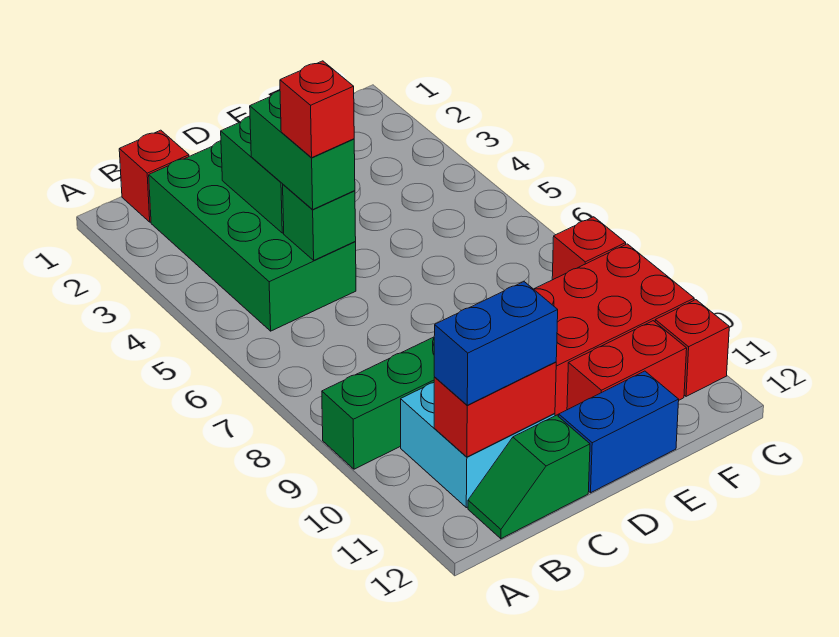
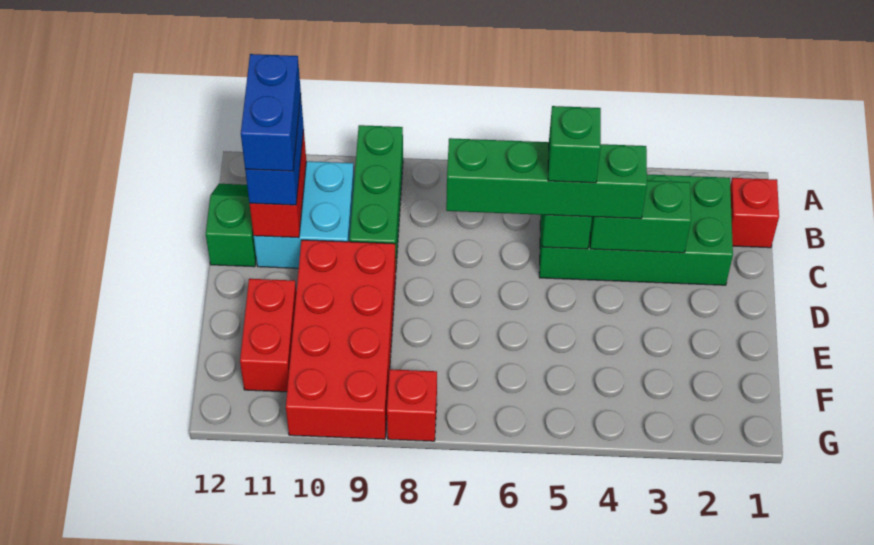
green brick C4:C5 level 3 -> green brick C4:C7 level 3
red brick C5 level 4 -> green brick C5 level 4
blue brick D12:E12 level 1 -> blue brick B11:C11 level 4
red brick G11 level 1 -> none

